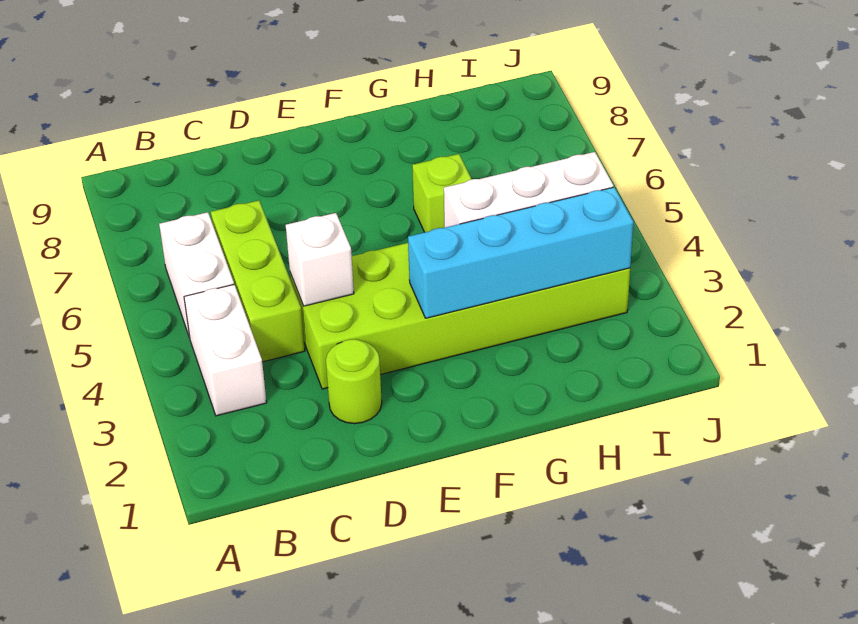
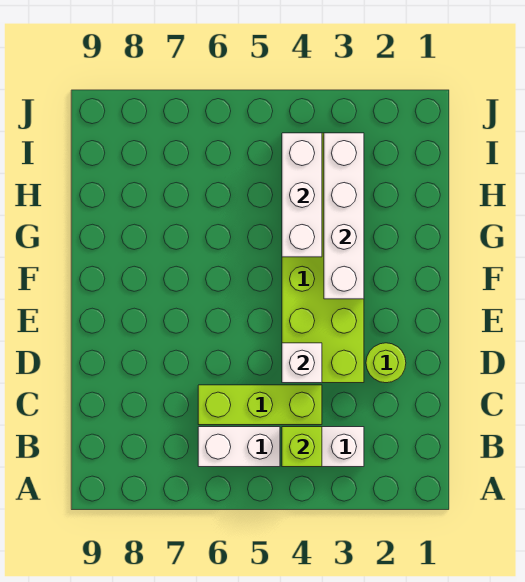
cyan brick F3:I3 level 2 -> white brick F3:I3 level 2
lime brick G6 level 1 -> lime brick B4 level 2

